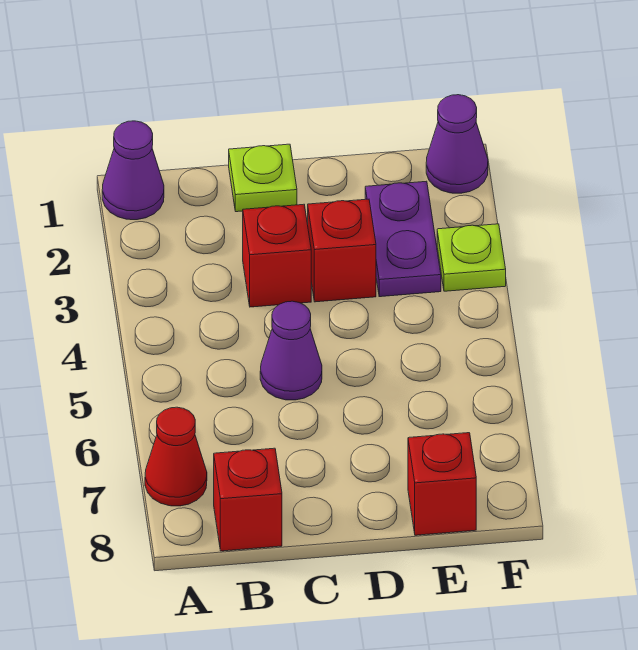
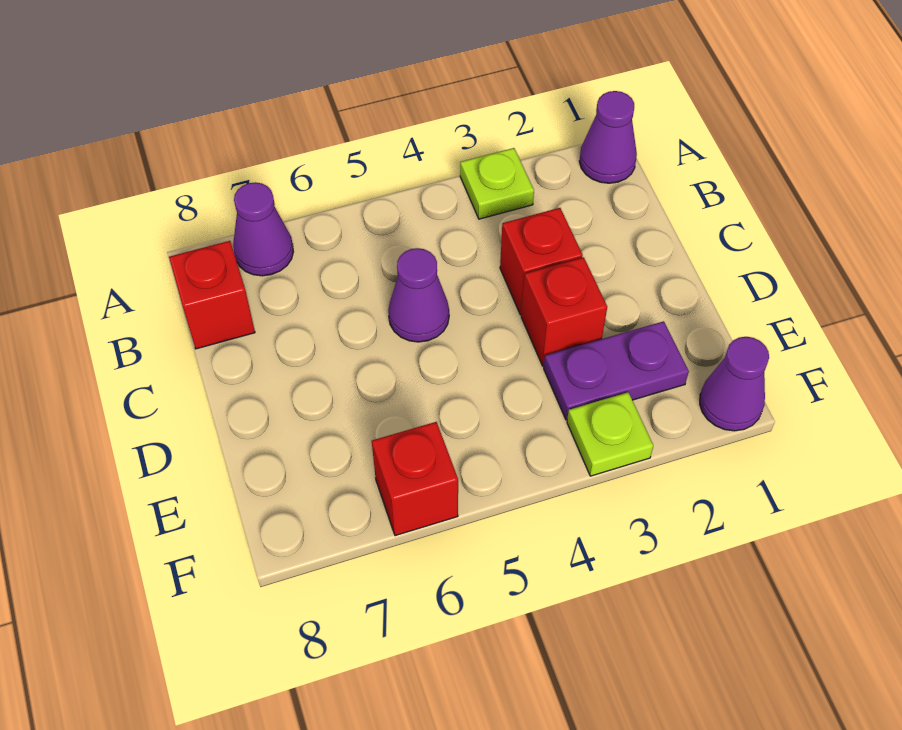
red cone A7 level 1 -> purple cone A7 level 1
lime plate C1 level 1 -> lime plate A3 level 1
red brick E8 level 1 -> red brick F6 level 1

